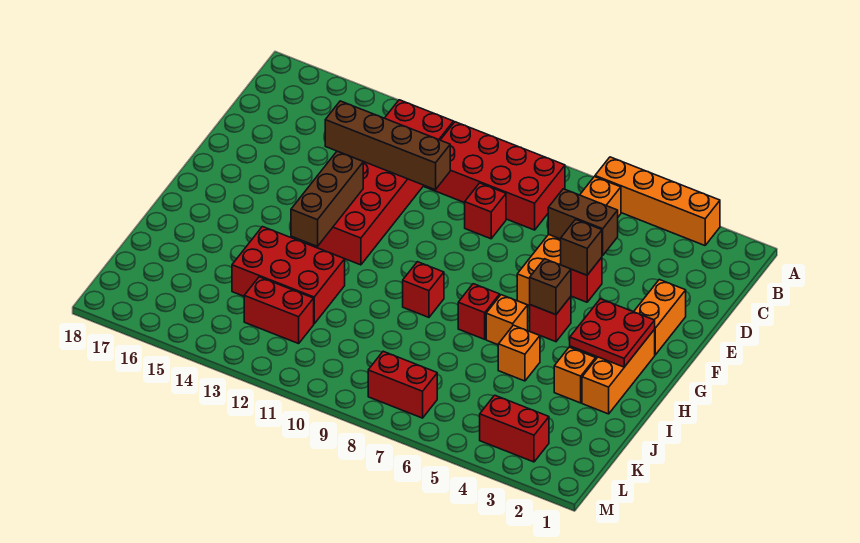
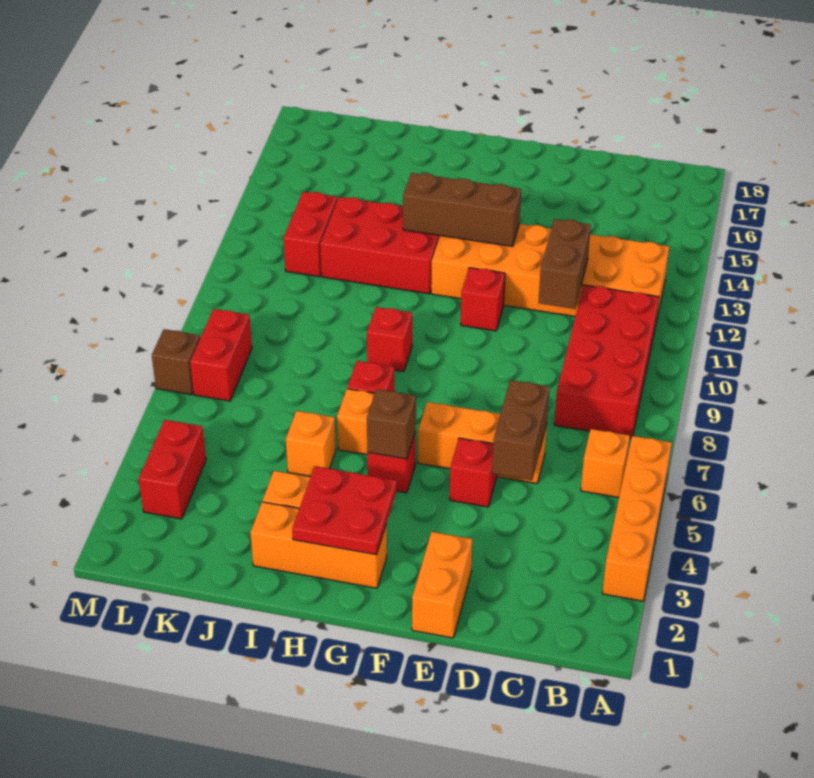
red brick B12:G13 level 1 -> orange brick B12:G13 level 1
red brick D9 level 1 -> red brick F11 level 1
brown brick D11:D14 level 2 -> brown brick D11:D12 level 2
orange brick E2:F2 level 1 -> orange brick E1:E2 level 1
brown brick E5 level 2 -> brown brick M7 level 1
red brick I12:J14 level 1 -> red brick H12:J13 level 1

